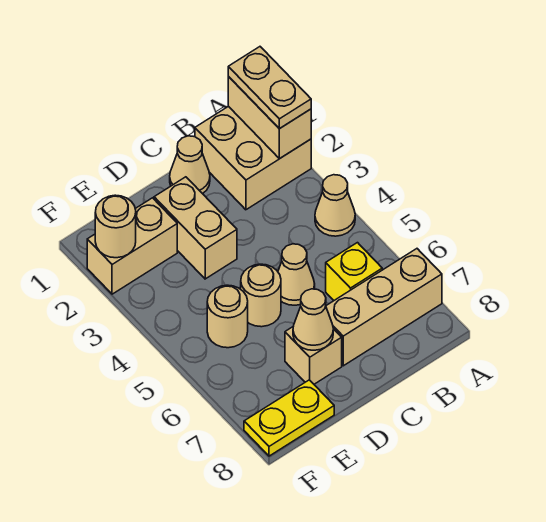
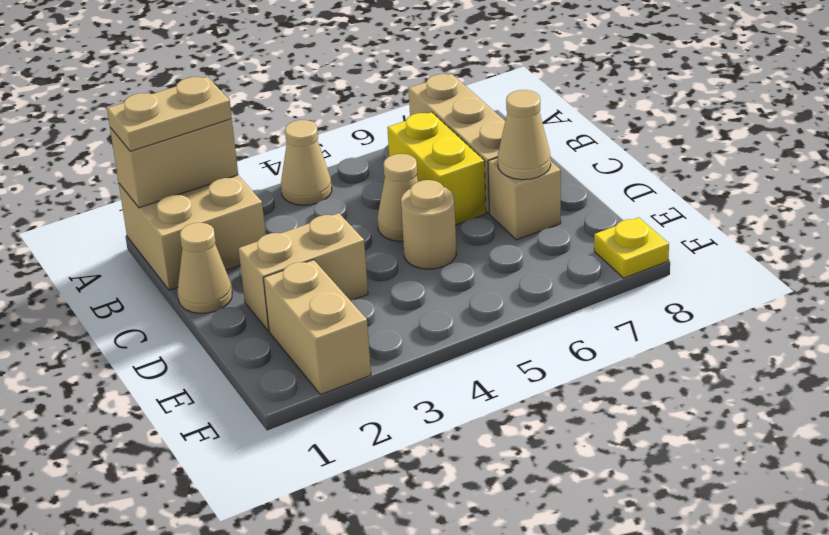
yellow brick B6 level 1 -> yellow brick B6:C6 level 1
tan round brick E5 level 1 -> none
yellow plate E8:F8 level 1 -> yellow plate F8 level 1
tan round brick F2 level 2 -> none

